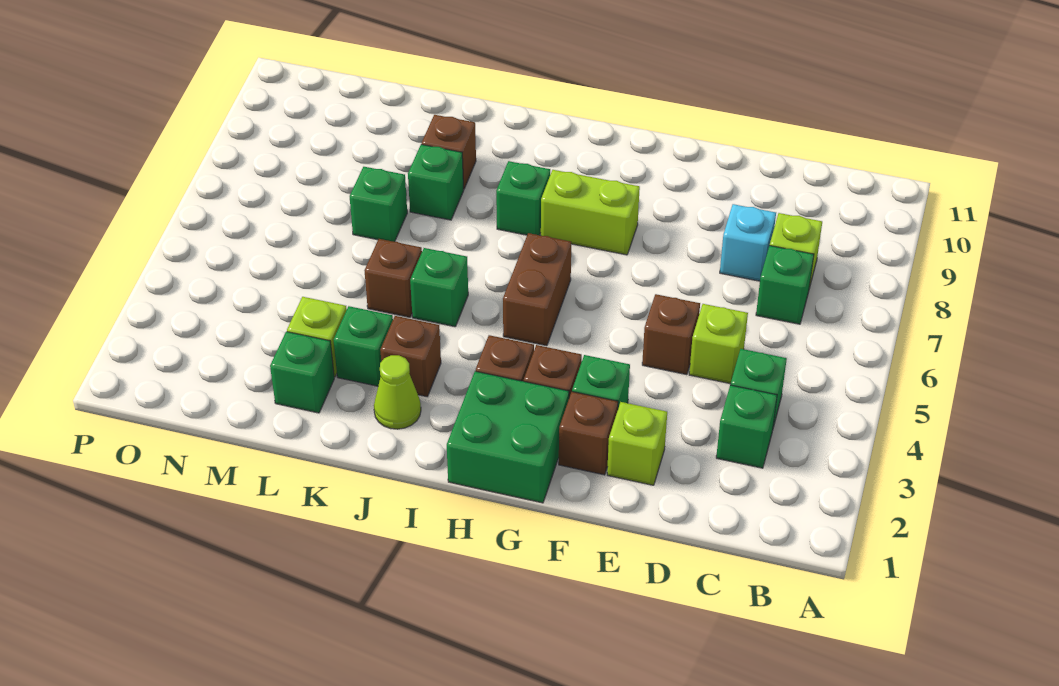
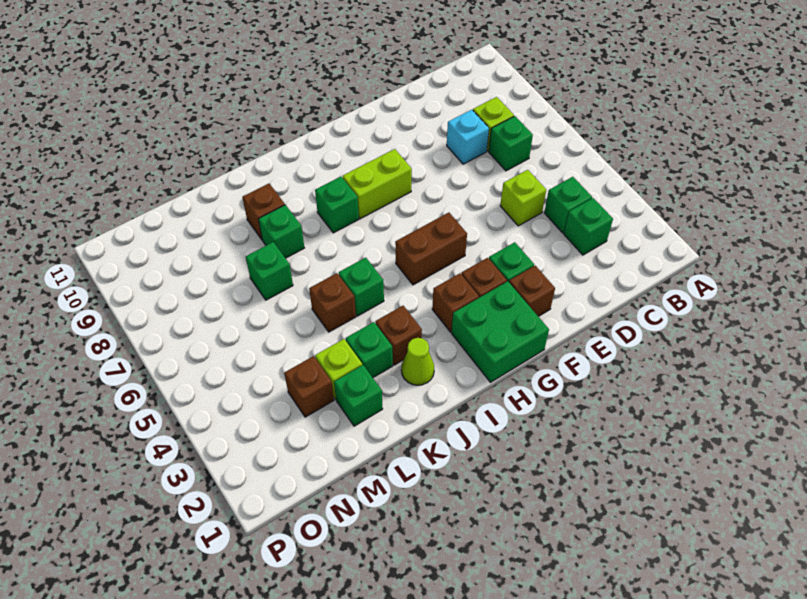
lime brick E2 level 1 -> none
brown brick E5 level 1 -> brown brick M3 level 1
brown brick H5:H6 level 1 -> brown brick G5:H5 level 1

